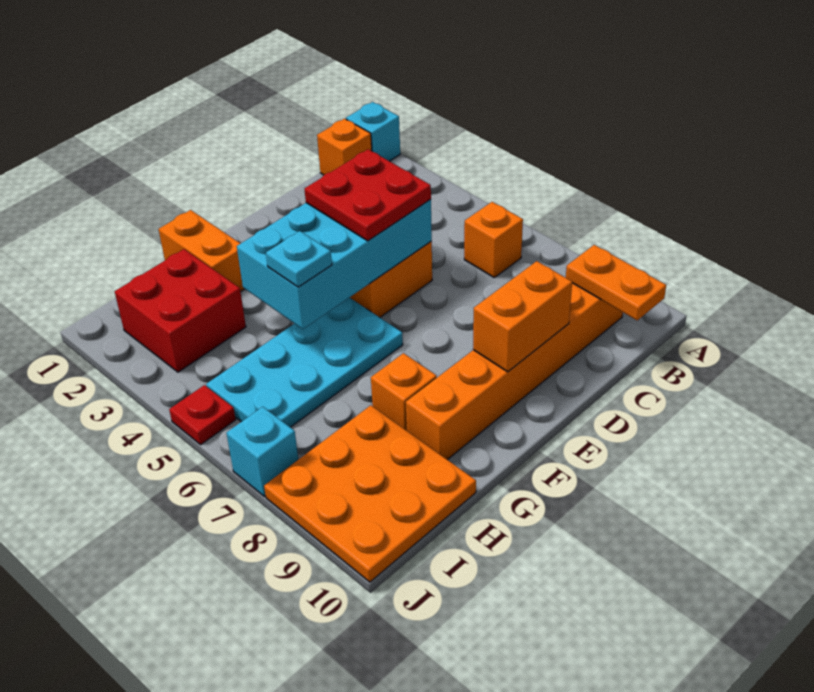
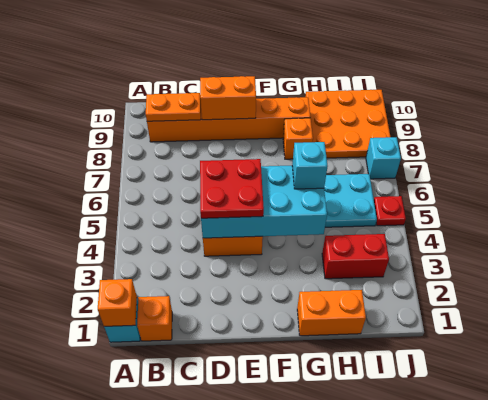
orange brick B6 level 1 -> orange brick A1 level 2
orange plate B9:B10 level 2 -> orange plate B9:C9 level 2
orange brick G1:G2 level 1 -> orange brick G1:H1 level 1
cyan plate G5 level 3 -> cyan brick G5 level 3
red brick H2:I3 level 1 -> red brick H3:I3 level 1

